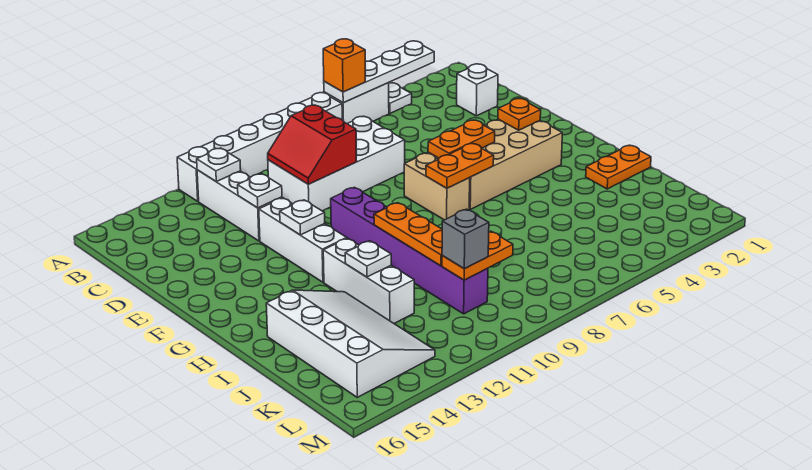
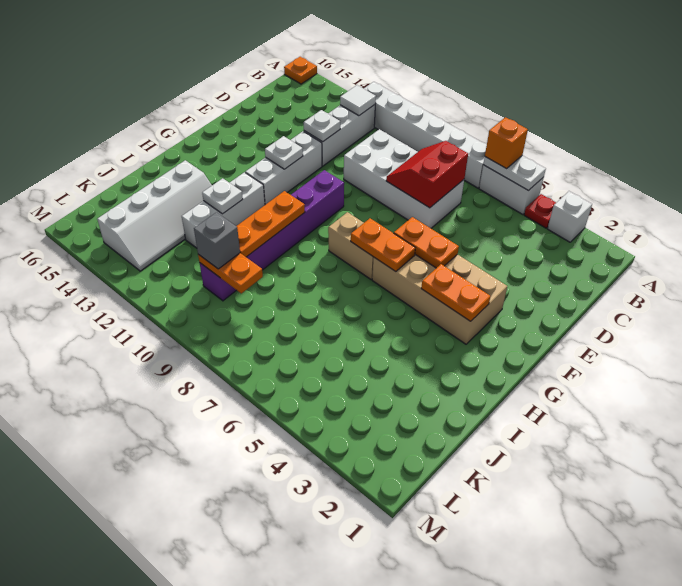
white plate A3:A6 level 2 -> white plate A5:A6 level 2
white plate A4 level 1 -> red plate A4 level 1
white plate B12 level 2 -> white tile B12 level 2
white brick C2 level 1 -> white brick A3 level 1
red slope C9:D10 level 2 top 9 -> red slope C7:D8 level 2 top 7
orange plate F3 level 2 -> orange plate A16 level 1
tan brick F7:G7 level 1 -> tan brick G7:G8 level 1
orange plate I1:I2 level 1 -> orange plate G3:G4 level 2
white slope I13:L15 level 1 top 15 -> white slope I13:L14 level 1 top 14

